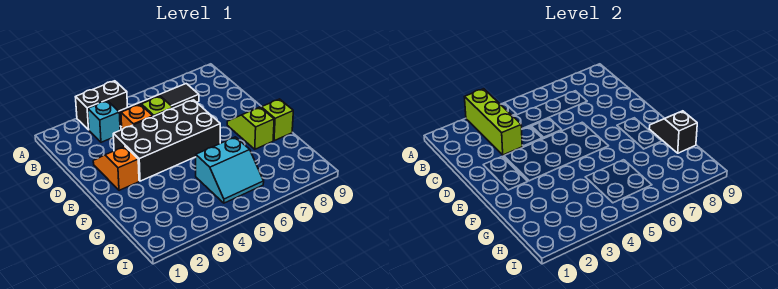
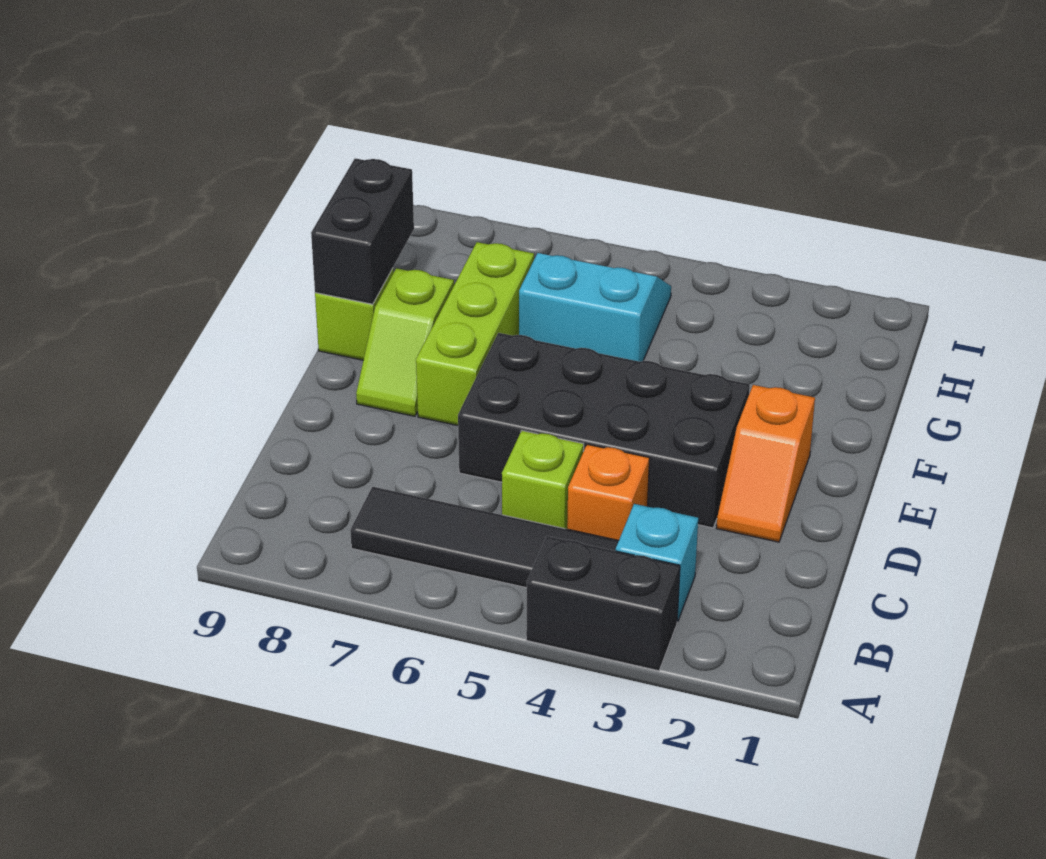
lime brick A3:C3 level 2 -> lime brick E7:G7 level 1
black slope F9:G9 level 2 top G -> black brick F9:G9 level 2

